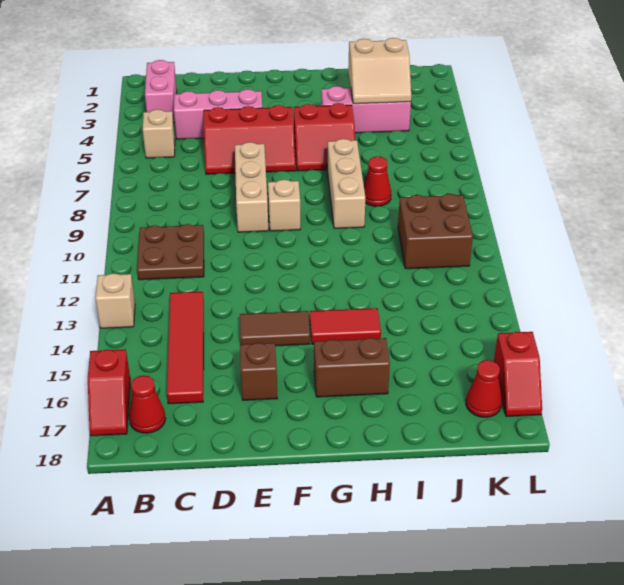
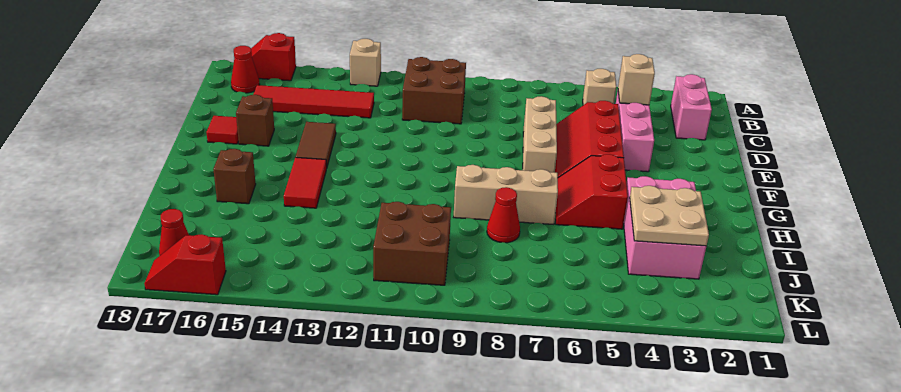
pink brick B2:B3 level 1 -> pink brick B2:C2 level 1
brown plate B10:C11 level 1 -> brown brick B10:C11 level 1
tan brick E7:E9 level 1 -> tan brick D7:F7 level 1
none -> red tile E17 level 1
tan brick F9 level 1 -> tan brick C4 level 2
brown brick G16:H16 level 1 -> brown brick H16 level 1
pink brick H4:J4 level 1 -> pink brick H3:J4 level 1
tan slope I3:J4 level 2 top 3 -> tan plate I3:J4 level 2

